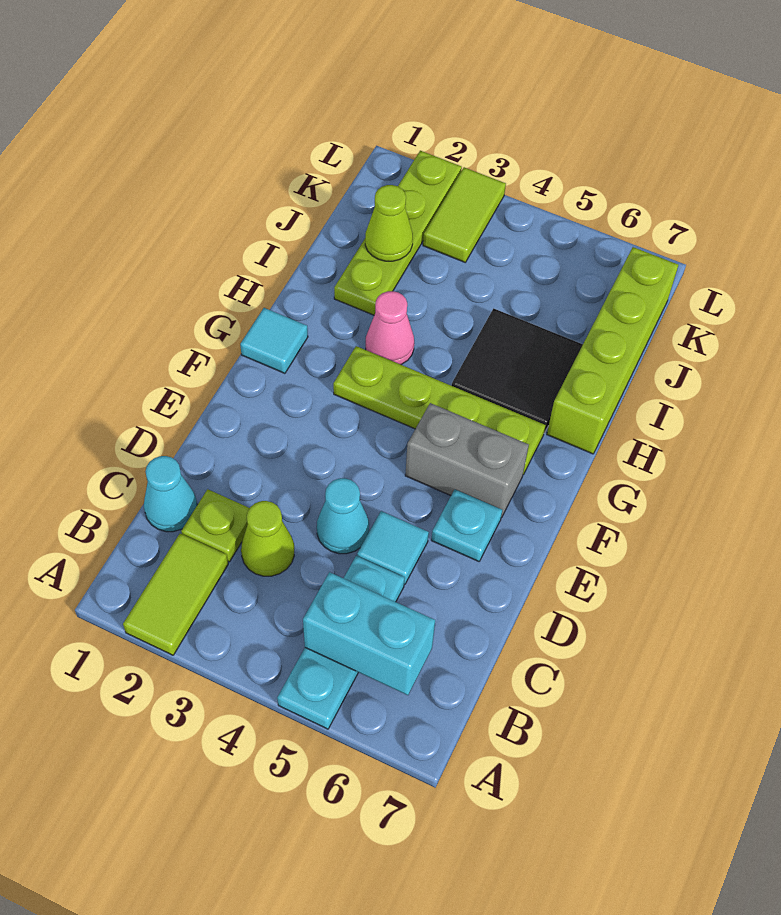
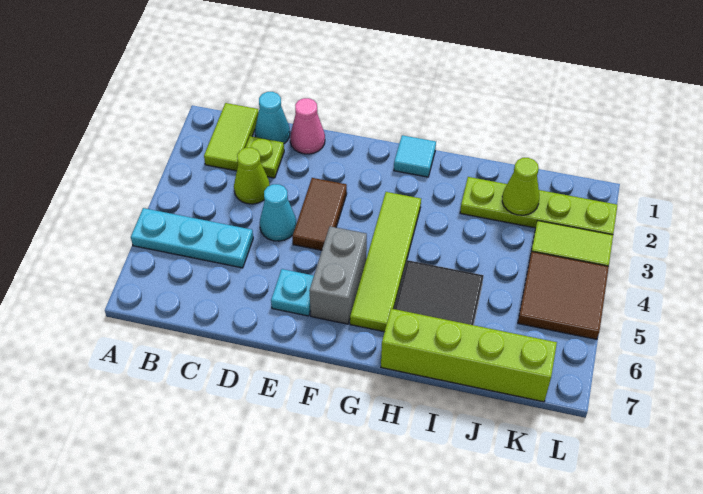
lime tile A2:B2 level 1 -> lime tile B1:B2 level 1
cyan brick B5:B6 level 2 -> none
cyan tile D5 level 1 -> none
none -> brown tile E3:E4 level 1
lime plate G3:G6 level 1 -> lime tile G3:G6 level 1
pink cone H3 level 1 -> pink cone D1 level 1
none -> brown tile K4:L5 level 1

